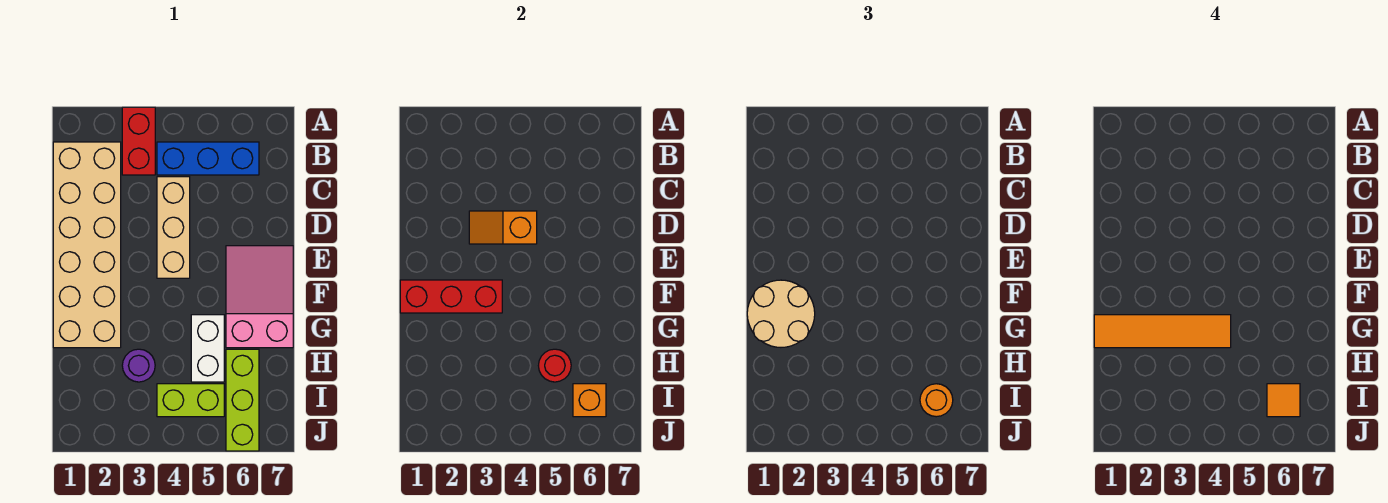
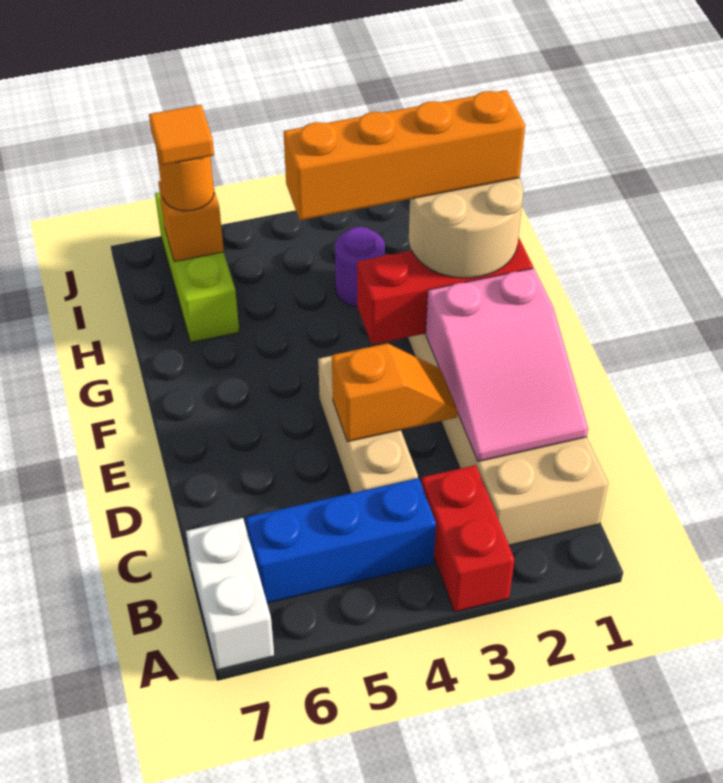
pink slope E6:G7 level 1 top G -> pink slope C1:E2 level 2 top E
orange tile G1:G4 level 4 -> orange brick G1:G4 level 4
white brick G5:H5 level 1 -> white brick A7:B7 level 1
red round brick H5 level 2 -> none
lime brick I4:I5 level 1 -> none

